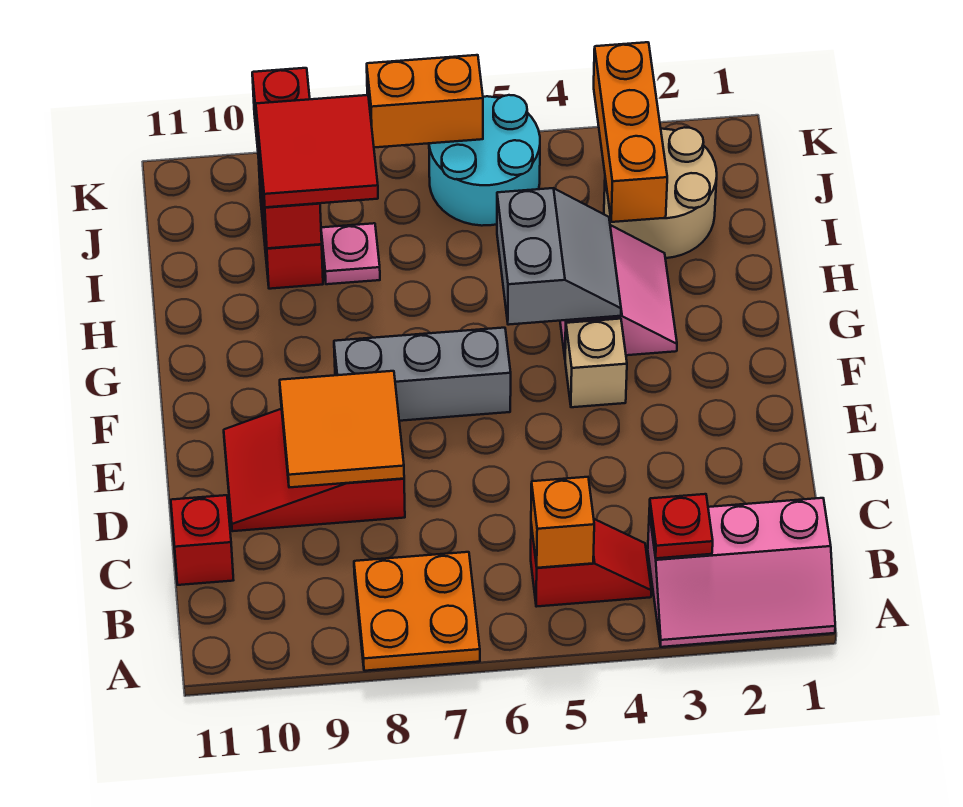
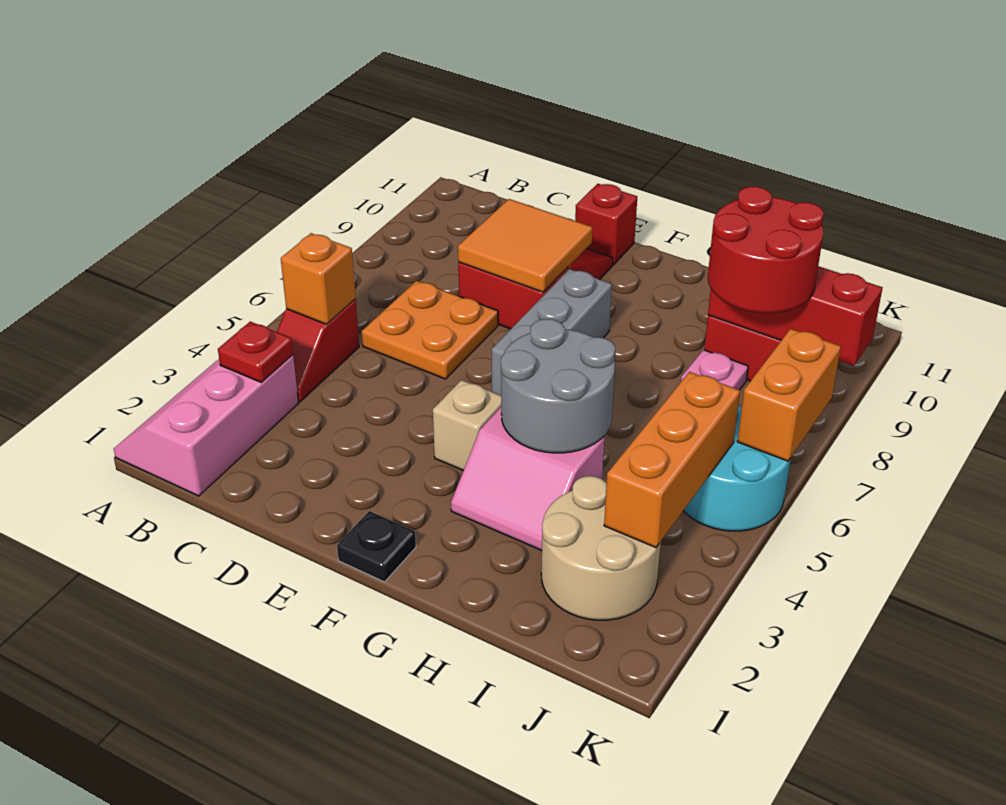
orange plate A7:B8 level 1 -> orange plate C6:D7 level 1
red brick C11 level 1 -> red brick E11 level 1
none -> black plate F1 level 1
grey slope G4:H5 level 2 top 5 -> grey round brick G4:H5 level 2
orange brick I3:K3 level 2 -> orange brick J3:J5 level 2
red tile I8:J9 level 3 -> red round brick I8:J9 level 3

